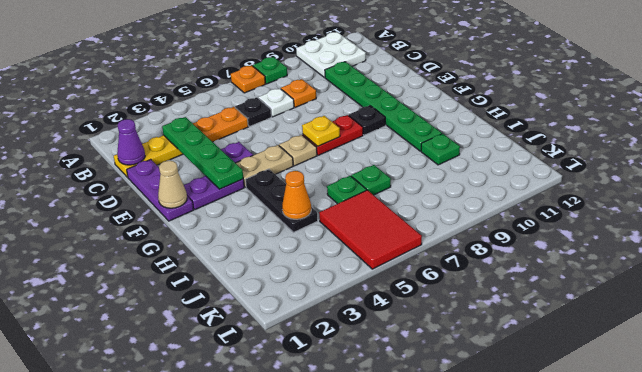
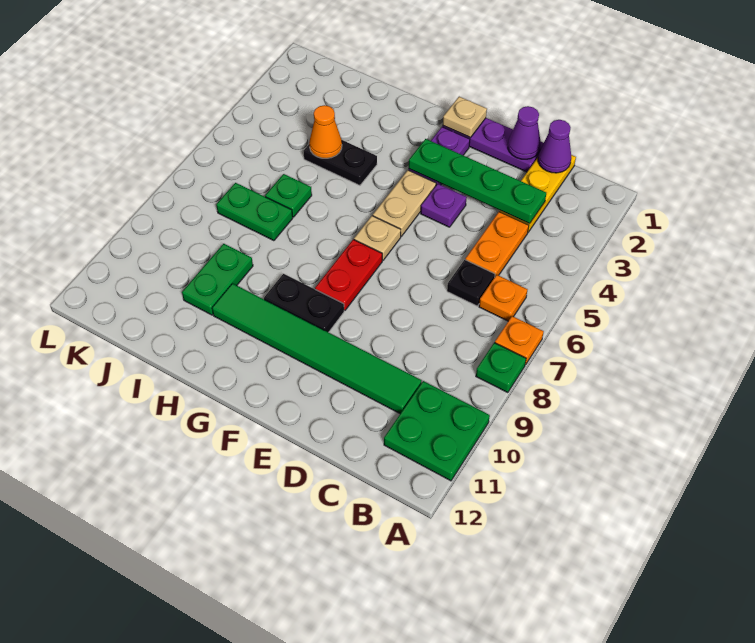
white plate A10:B11 level 1 -> green plate A10:B11 level 1
white plate C7 level 1 -> none
orange plate C8 level 1 -> orange plate B6 level 1
green plate C10:H10 level 1 -> green tile C10:H10 level 1
none -> purple cone D1 level 2
tan cone F1 level 2 -> tan plate F1 level 2
yellow plate F7 level 2 -> none
black plate F9 level 1 -> black plate F9:G9 level 1
black plate G4:I4 level 1 -> black plate H4:I4 level 1
green plate I7 level 1 -> green plate I7:J7 level 1
green plate I10 level 1 -> green plate I9:I10 level 1
red tile J5:L6 level 1 -> none

